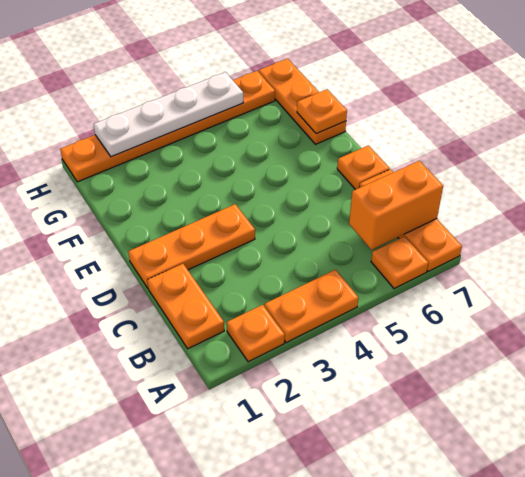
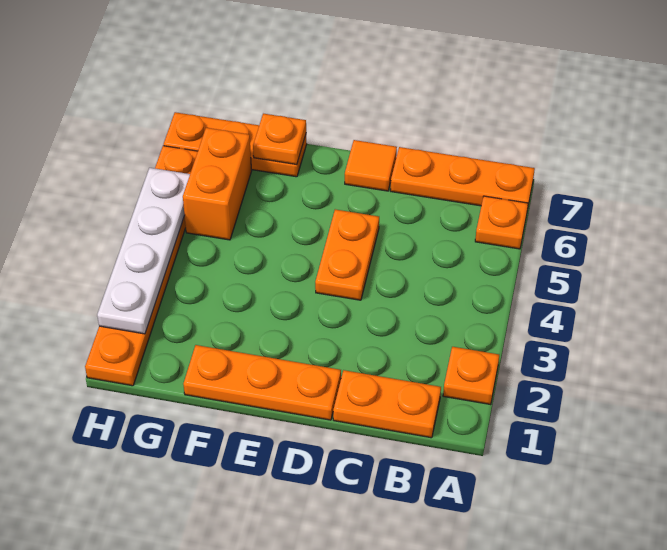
orange plate A3:A4 level 1 -> orange plate D4:D5 level 1
orange brick B6:B7 level 2 -> orange brick G5:G6 level 1
orange plate D1:D3 level 1 -> orange plate D1:F1 level 1
orange plate D7 level 1 -> orange tile D7 level 1

